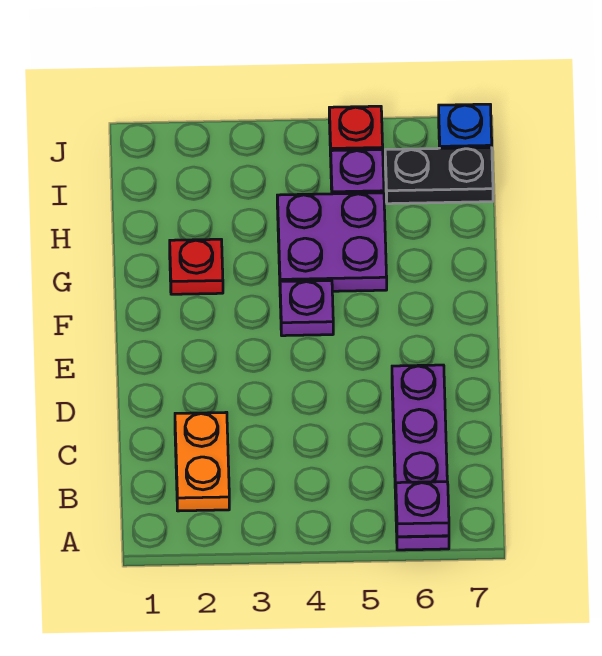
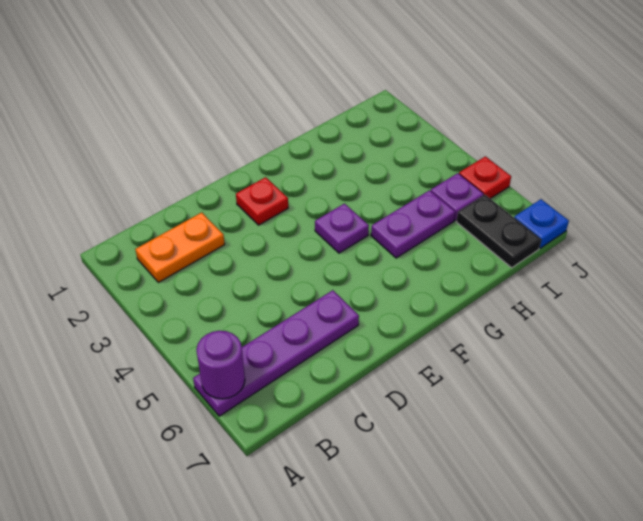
purple plate A6 level 2 -> purple round brick A6 level 2
red plate G2 level 1 -> red plate E2 level 1
purple plate G4:H5 level 1 -> purple plate G5:H5 level 1

